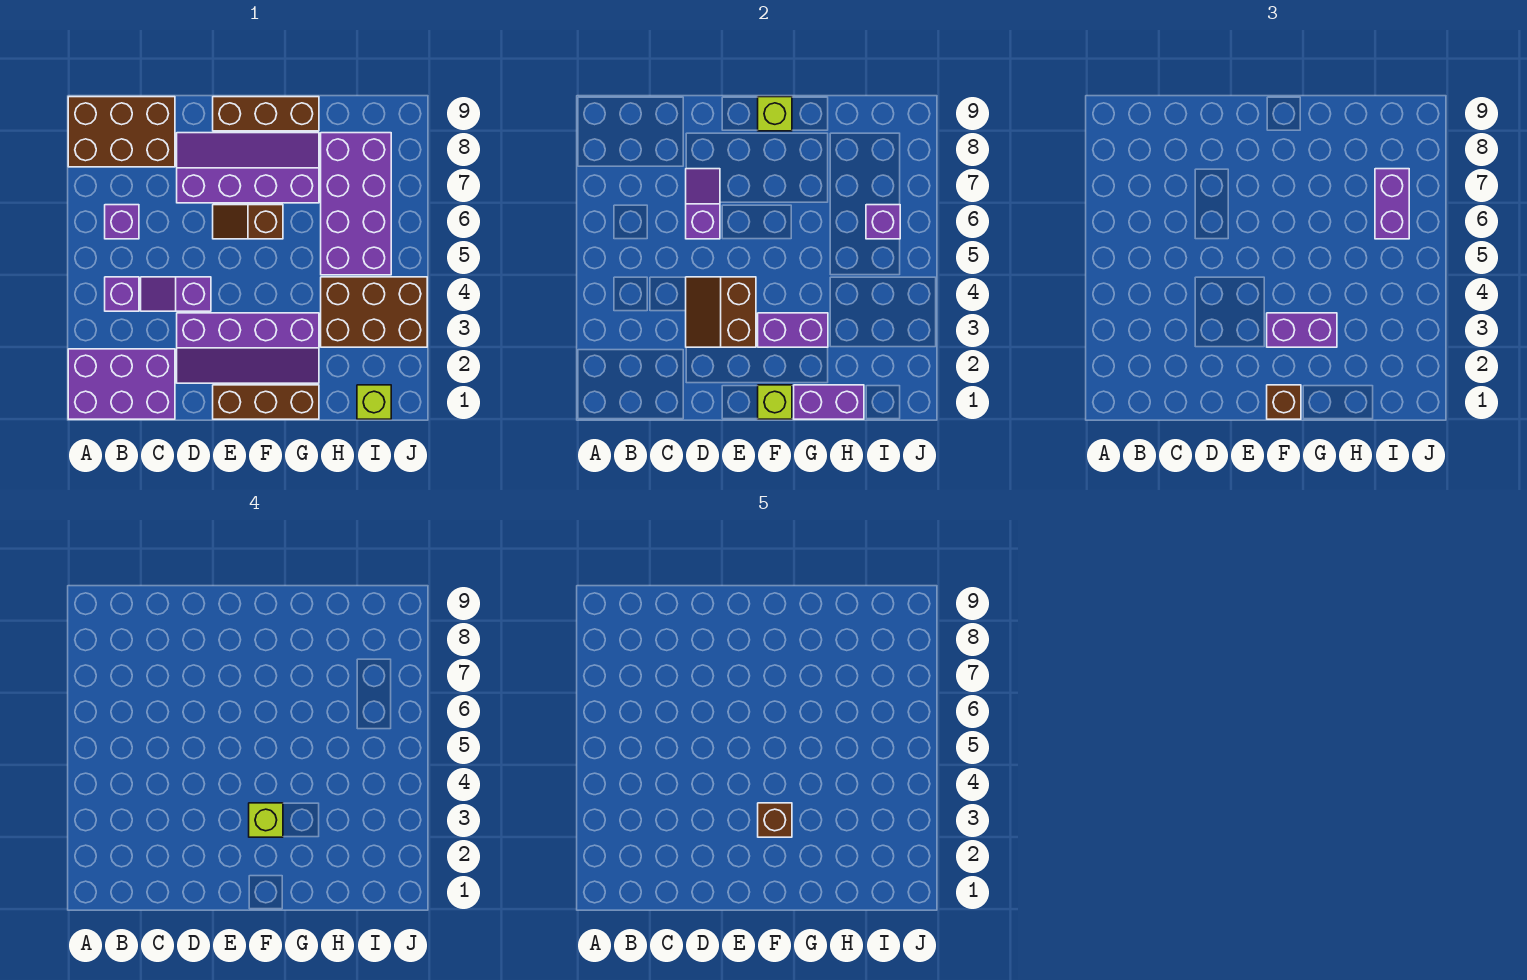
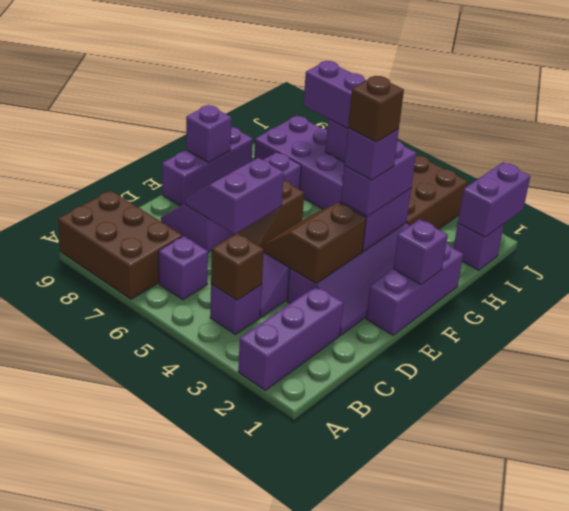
purple brick A1:C2 level 1 -> purple brick A2:C2 level 1
brown brick A8:C9 level 1 -> brown brick A7:B9 level 1
brown slope D3:E4 level 2 top E -> brown slope D3:E4 level 2 top 3
purple slope D6:D7 level 2 top 6 -> purple slope D6:E7 level 2 top 6
brown brick E1:G1 level 1 -> purple brick E1:G1 level 1
brown brick E9:G9 level 1 -> purple brick E9:G9 level 1
lime brick F1 level 2 -> purple brick F1 level 2
brown brick F1 level 3 -> brown brick B4 level 2
lime brick F3 level 4 -> purple brick F3 level 4
lime brick F9 level 2 -> purple brick F9 level 2
purple brick G1:H1 level 2 -> purple brick I1:J1 level 2
lime brick I1 level 1 -> purple brick I1 level 1

